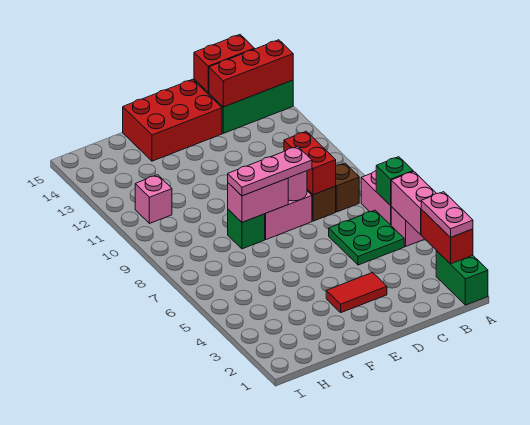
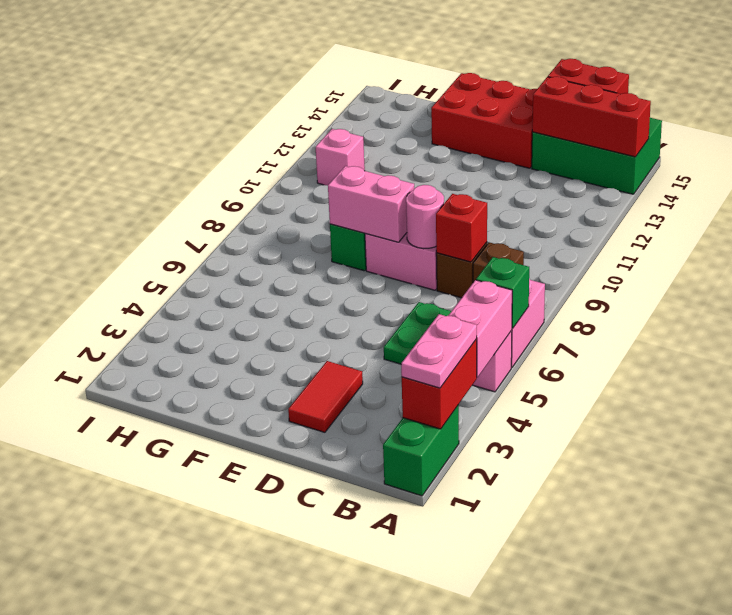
red brick C8:C9 level 2 -> red brick C8 level 2
red tile D3:E3 level 1 -> red tile D2:D3 level 1
pink plate D8:F8 level 3 -> none

